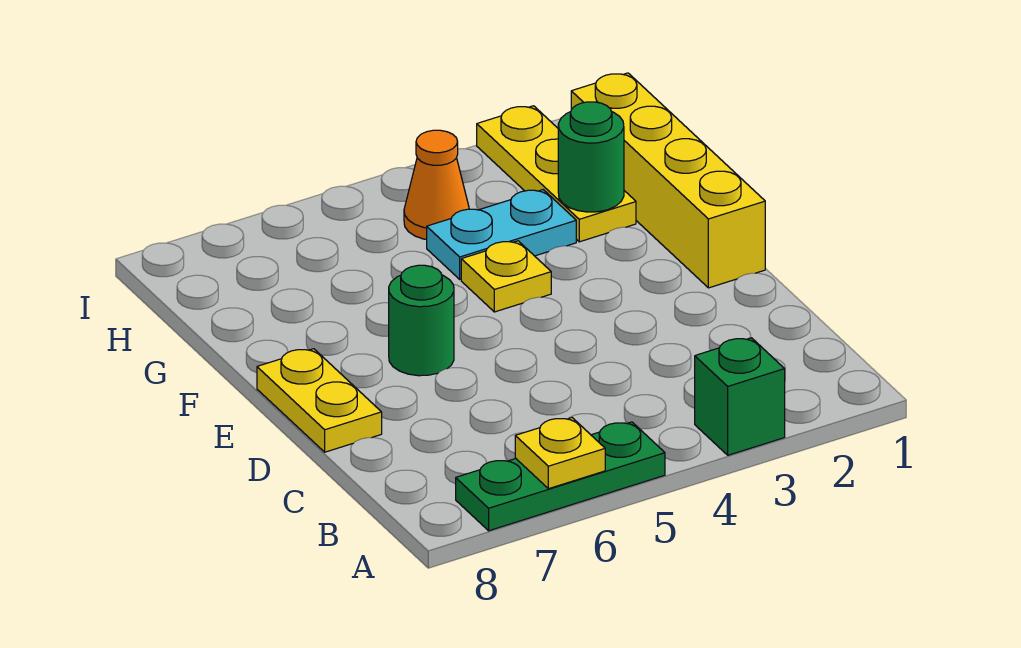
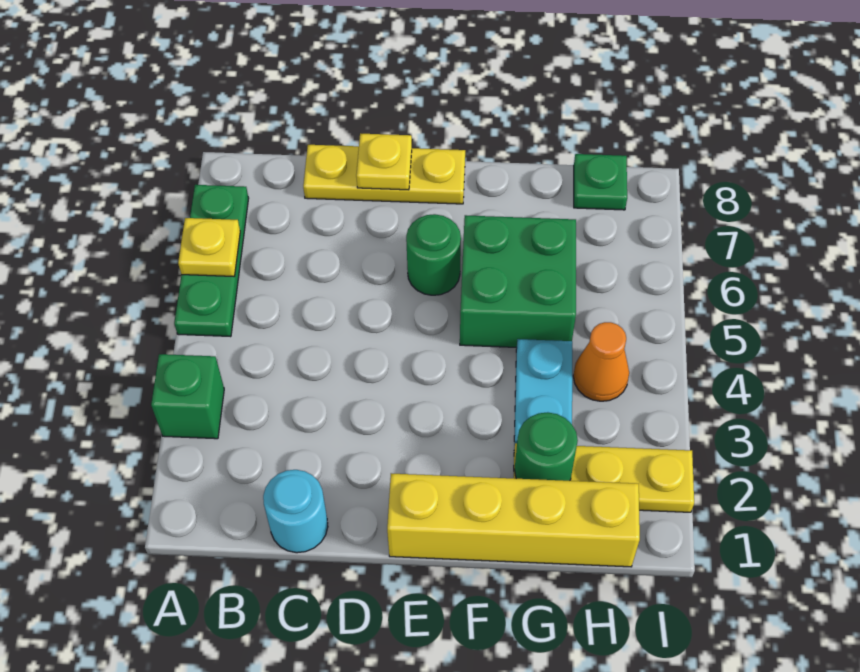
none -> cyan round brick C1 level 1
yellow plate D8:E8 level 1 -> yellow plate C8:E8 level 1
yellow plate F4 level 1 -> yellow plate D8 level 2
none -> green brick F5:G6 level 1
none -> green plate H8 level 1

